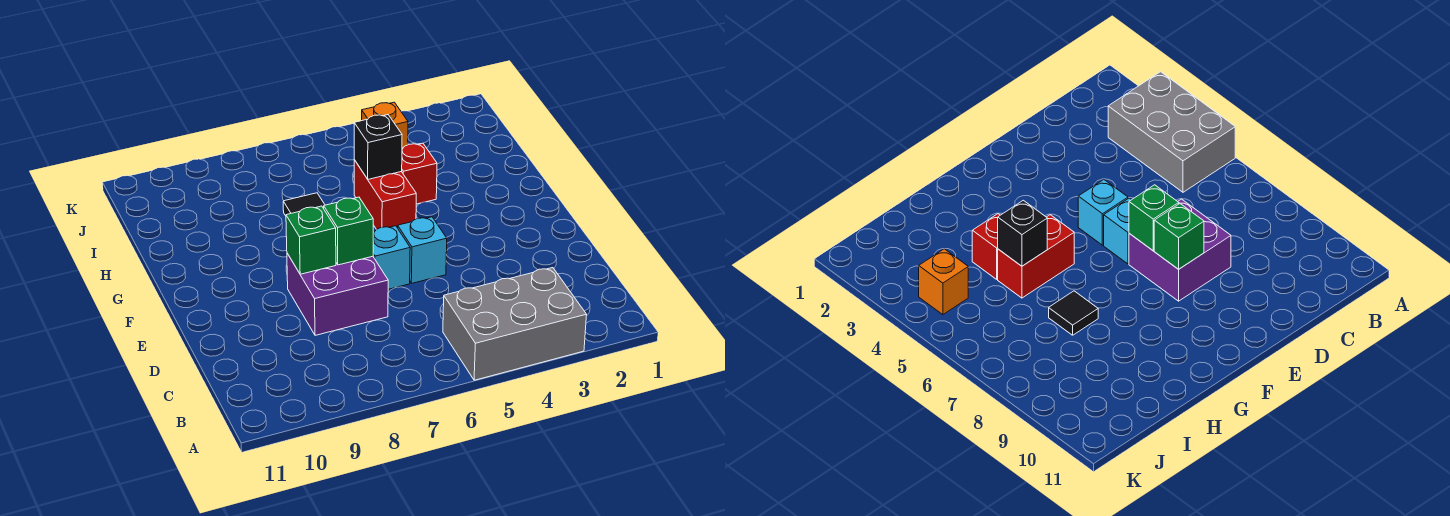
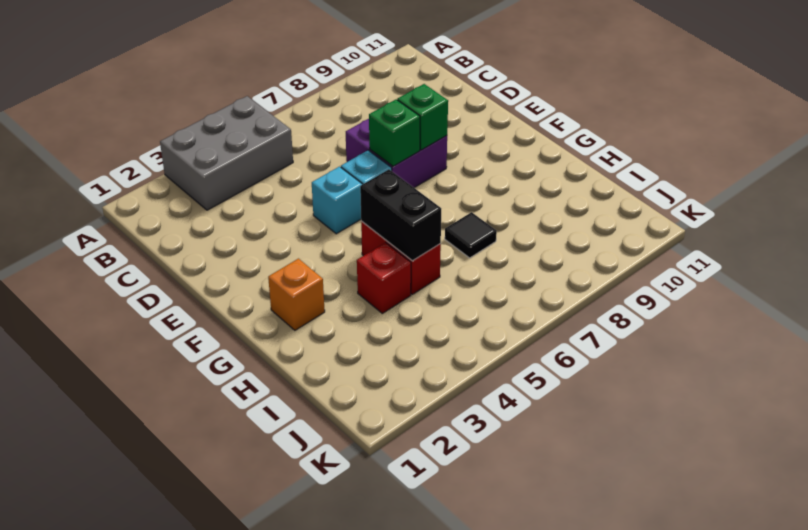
black brick H5 level 2 -> black brick G5:H5 level 2
orange brick J4 level 1 -> orange brick G2 level 1

